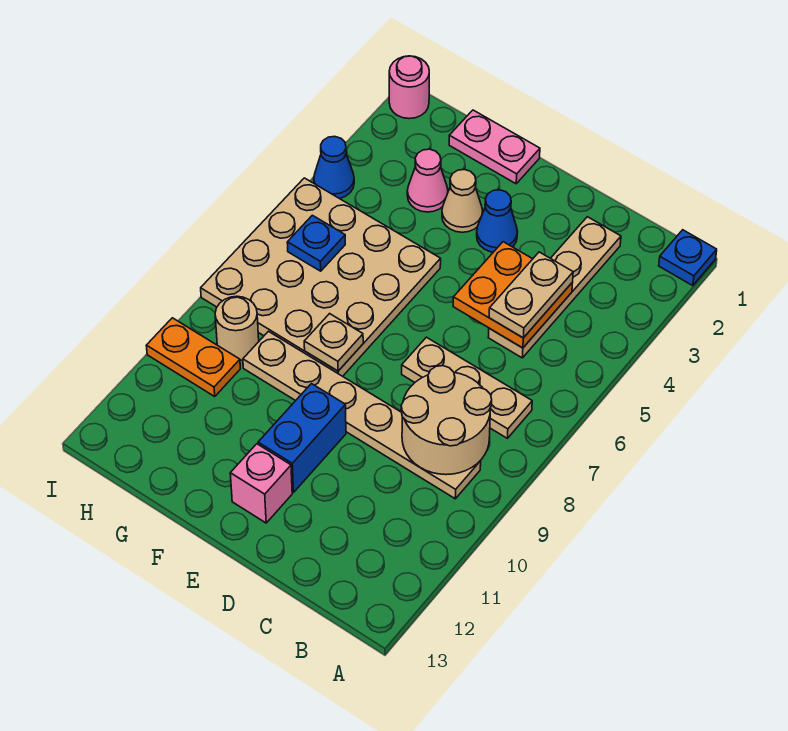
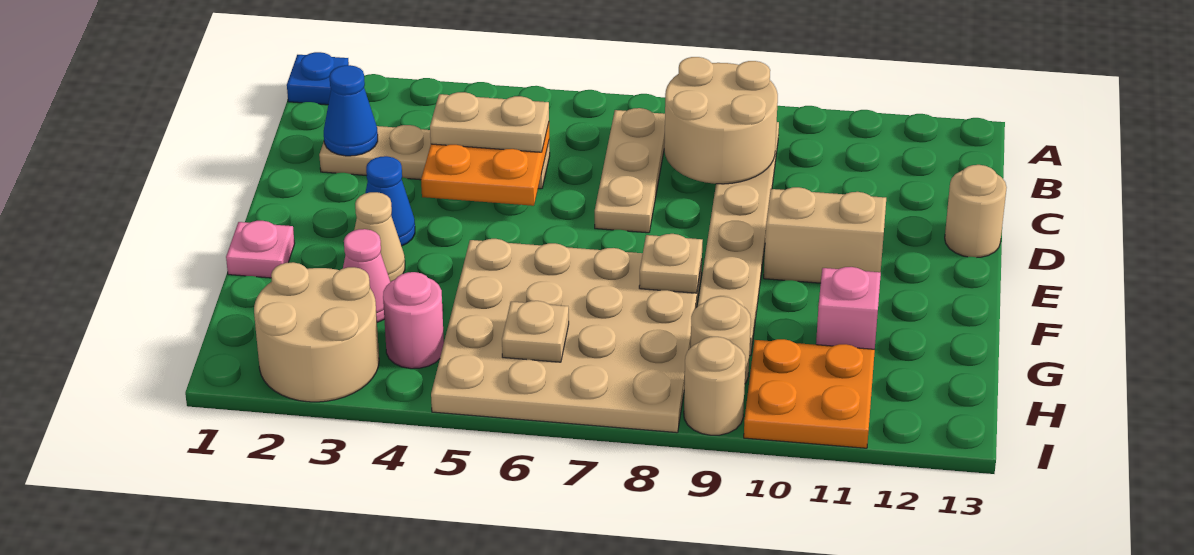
none -> tan round brick D13 level 1
blue brick E10:E11 level 1 -> tan brick E10:E11 level 1
pink brick E12 level 1 -> pink brick G11 level 1
pink plate F1:G1 level 1 -> pink plate F1 level 1
none -> tan round brick H2:I3 level 1
blue plate H6 level 2 -> tan plate H6 level 2
orange plate H10:I10 level 1 -> orange plate H10:I11 level 1
pink round brick I1 level 1 -> pink round brick H4 level 1
blue cone I4 level 1 -> blue cone C2 level 2
none -> tan round brick I9 level 1

